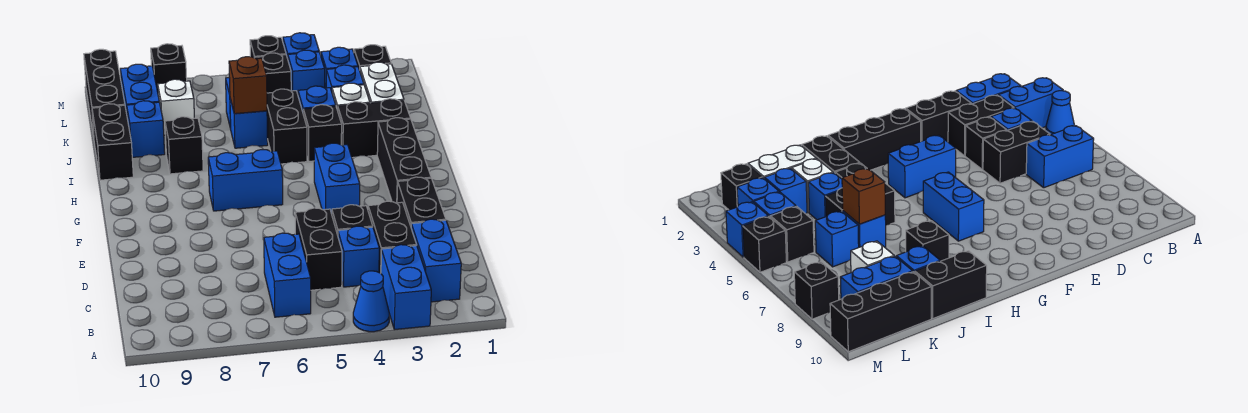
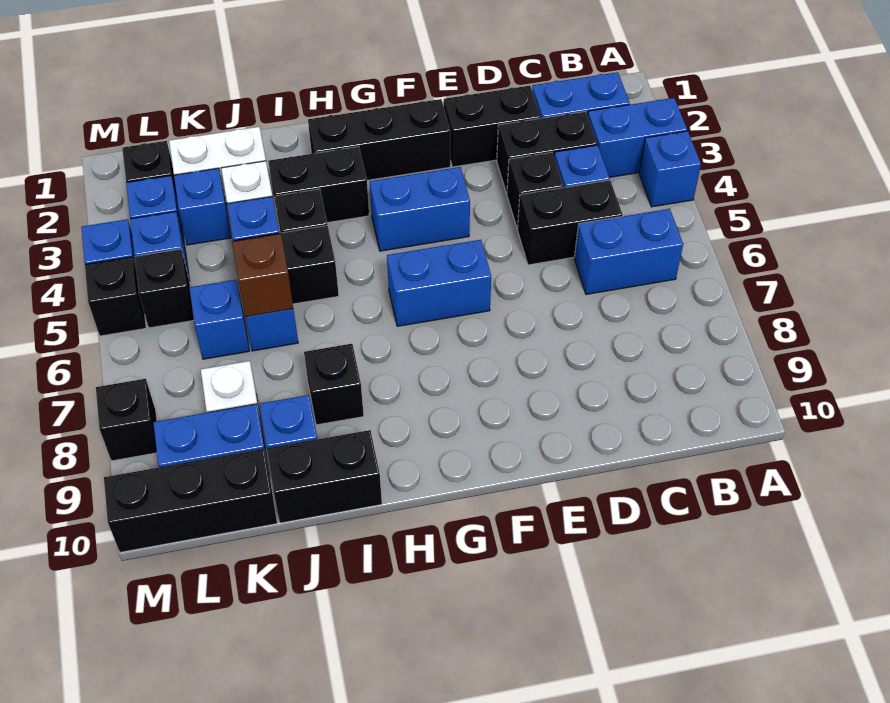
blue cone A4 level 1 -> blue brick A4 level 1
blue brick G6:G7 level 1 -> blue brick F6:G6 level 1
black brick I2:I3 level 1 -> black brick H3:I3 level 1

